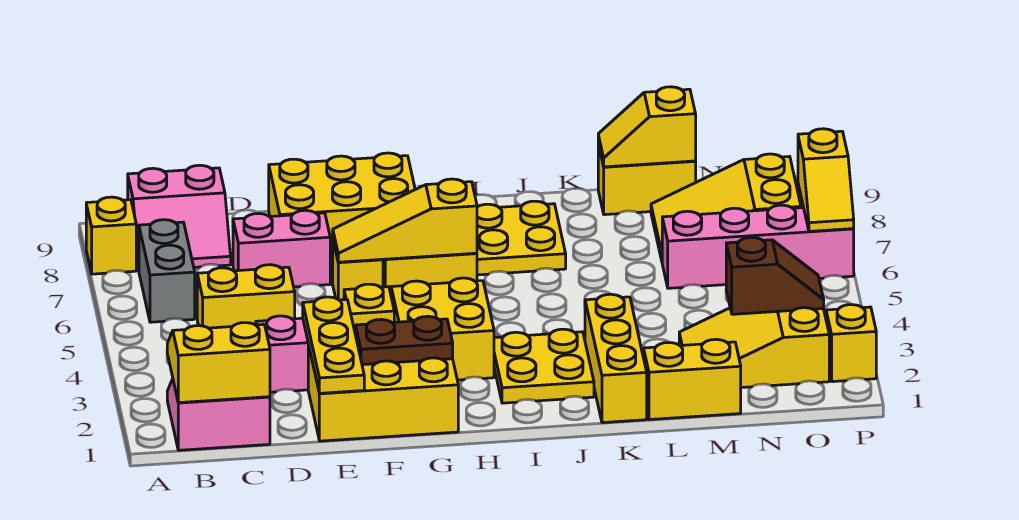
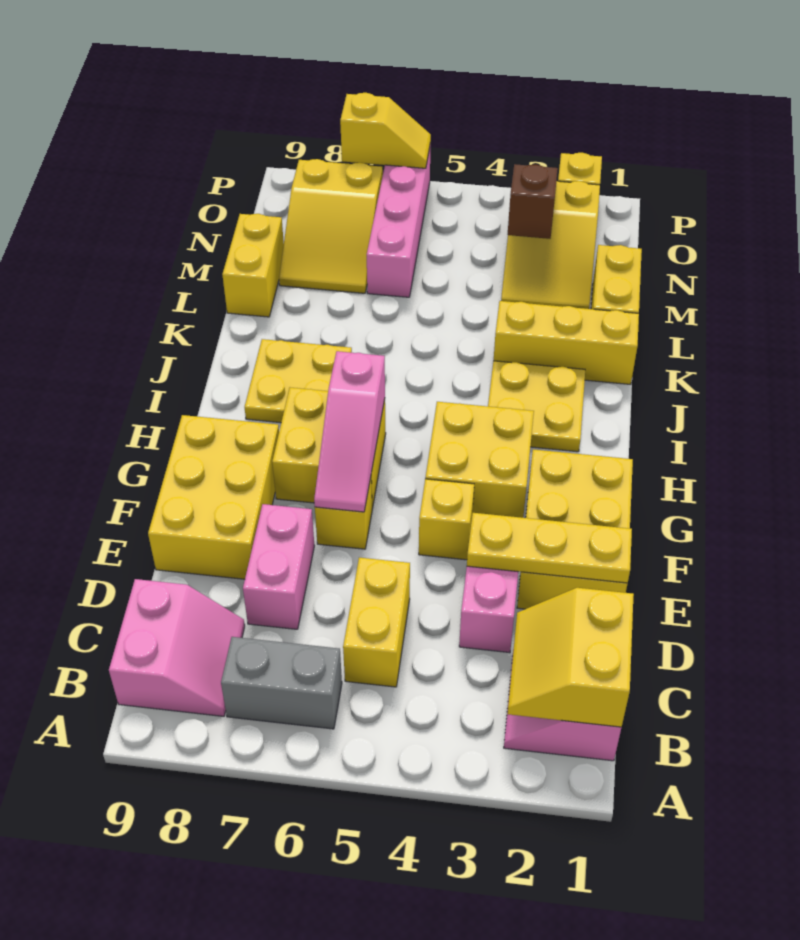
yellow brick A8 level 1 -> none
brown plate F2:G2 level 2 -> none
yellow slope F6:H6 level 2 top H -> pink slope F6:H6 level 2 top H
yellow slope L9:M9 level 2 top M -> none

